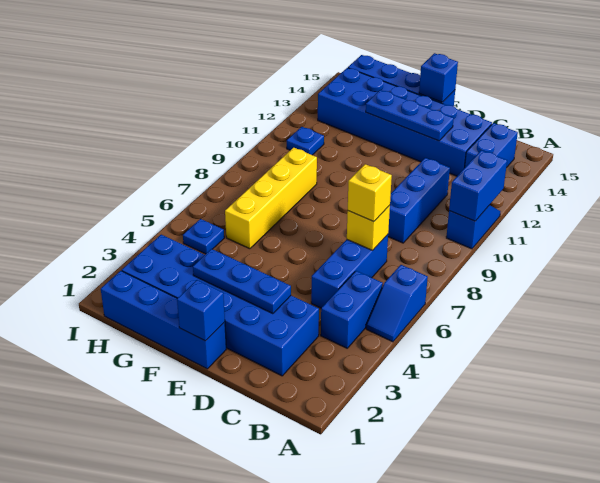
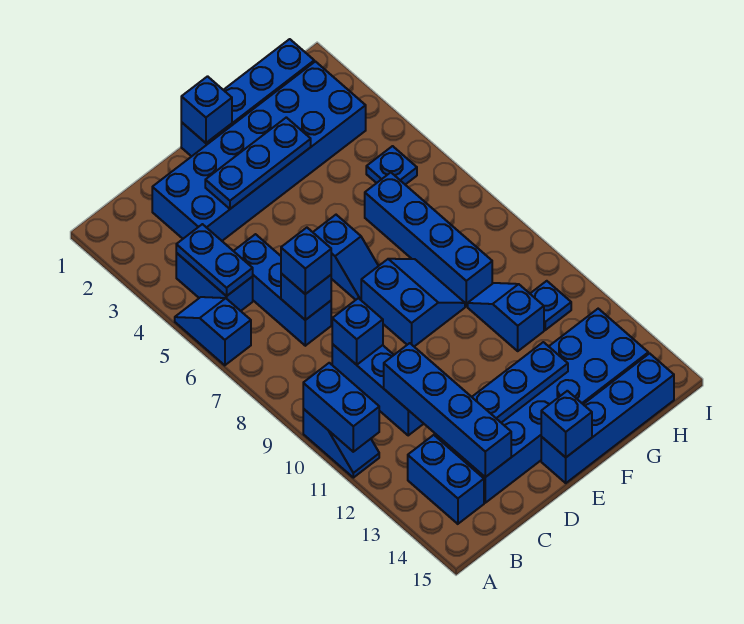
none -> blue plate B4:B5 level 2
yellow brick C7 level 2 -> blue brick C7 level 2
yellow brick C7 level 3 -> blue brick C7 level 3
none -> blue brick C9 level 2
none -> blue brick C11:C14 level 2
none -> blue slope E6:E7 level 1 top 6
none -> blue slope E8:F9 level 1 top E
yellow brick G6:G9 level 1 -> blue brick G6:G9 level 1
none -> blue slope G10:G11 level 1 top 11

